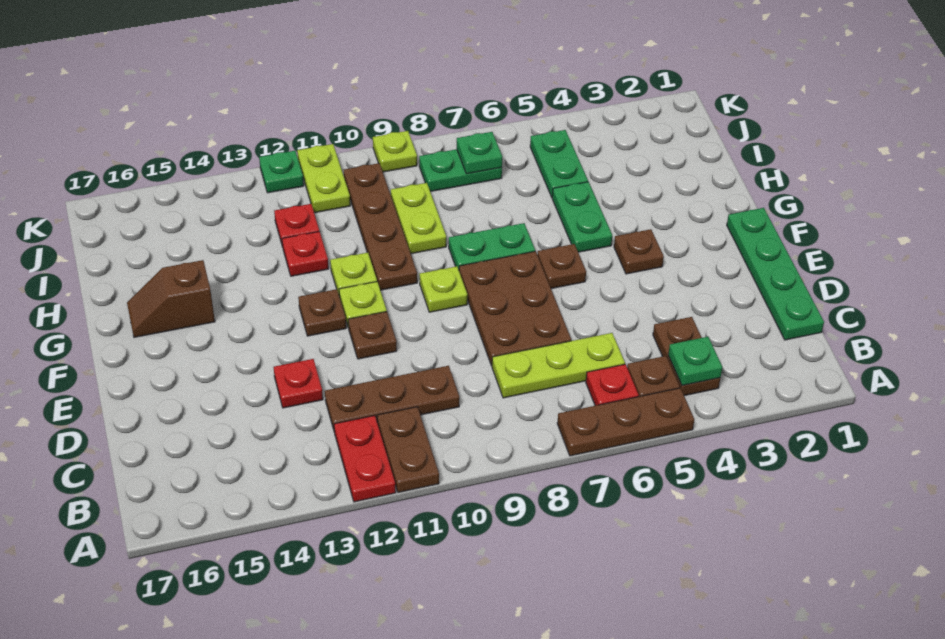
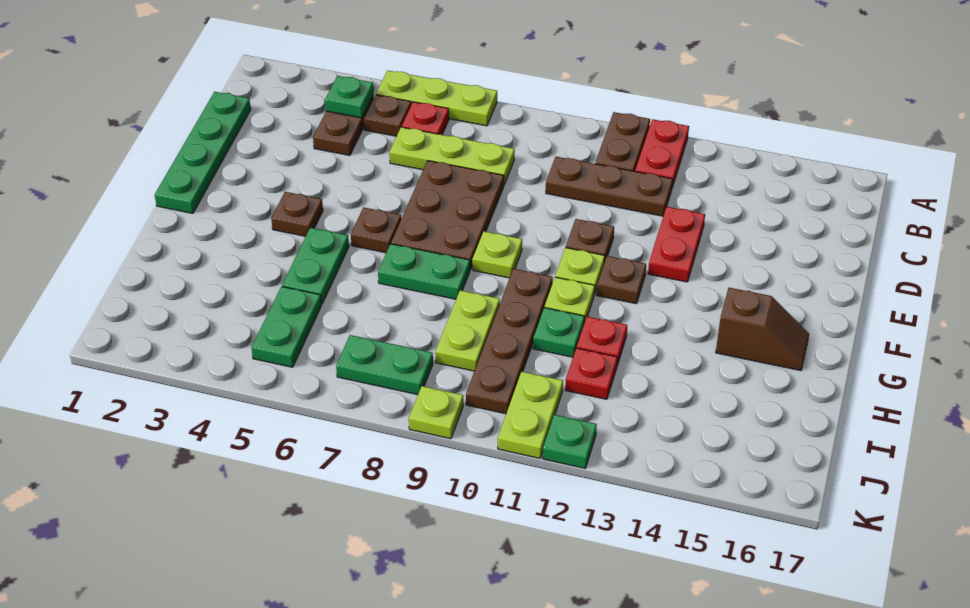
brown plate A5:A7 level 1 -> lime plate A5:A7 level 1
red plate D13 level 1 -> red plate D13:E13 level 1
green plate J7 level 2 -> green plate H11 level 1

